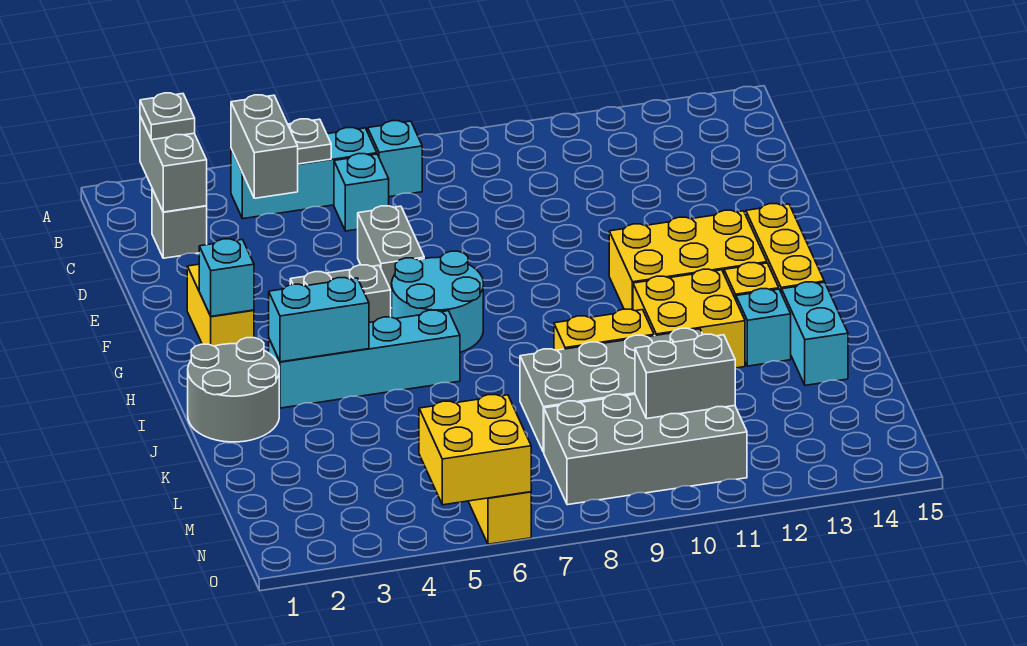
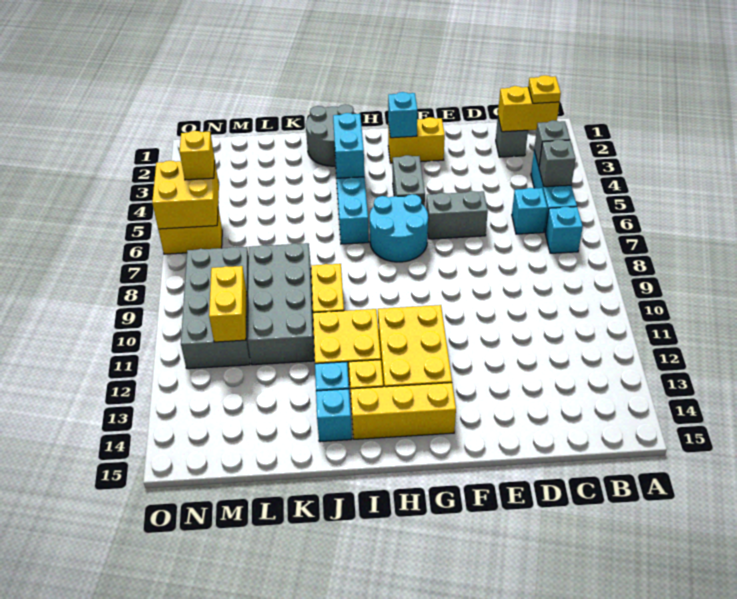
grey brick B2:C2 level 2 -> yellow brick B2:C2 level 2
grey plate B2 level 3 -> yellow plate B2 level 3
grey brick B4:C4 level 2 -> grey brick B4 level 2
grey plate B5 level 2 -> grey brick B5 level 2
cyan brick J14:K14 level 1 -> cyan brick J14 level 1
grey brick M10:M11 level 2 -> yellow brick M10:M11 level 2
none -> yellow brick N5 level 3

